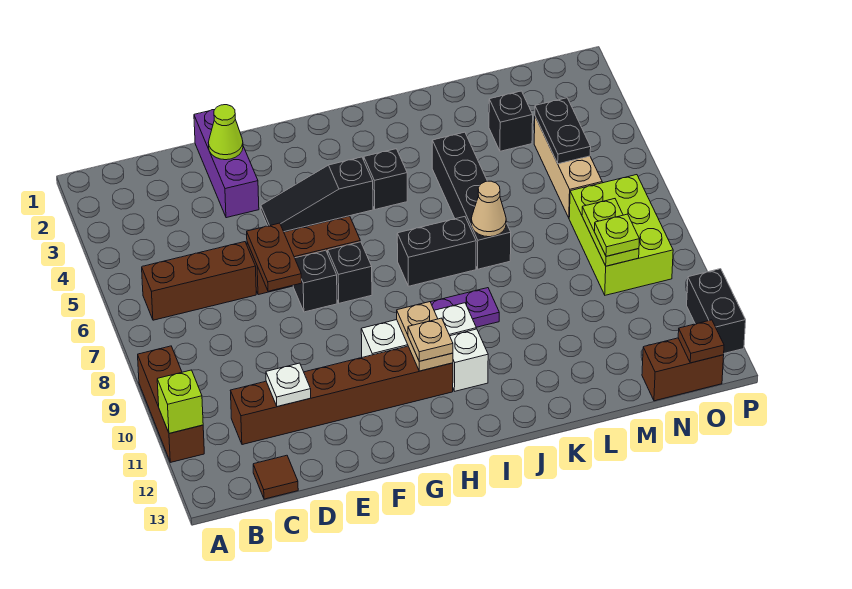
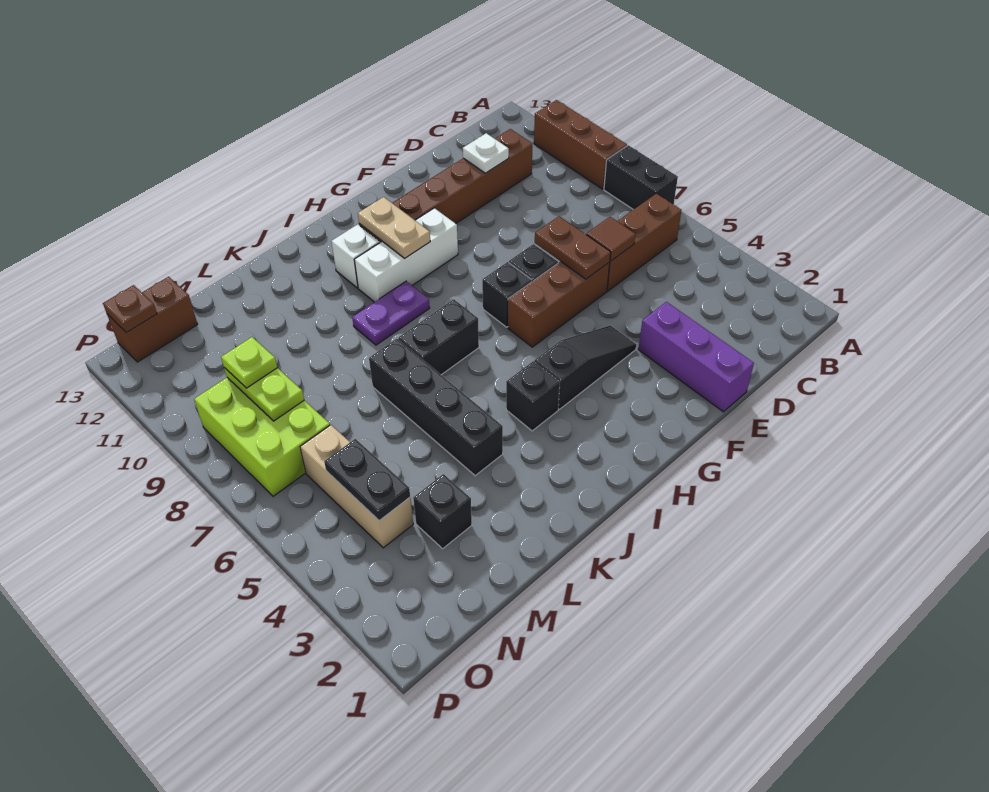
lime brick A11 level 2 -> none
brown tile C13 level 1 -> brown tile D6 level 2
lime cone E2 level 2 -> none
tan plate H11 level 3 -> none
tan cone K7 level 2 -> none
black brick P11:P12 level 1 -> black brick A7:A8 level 1

